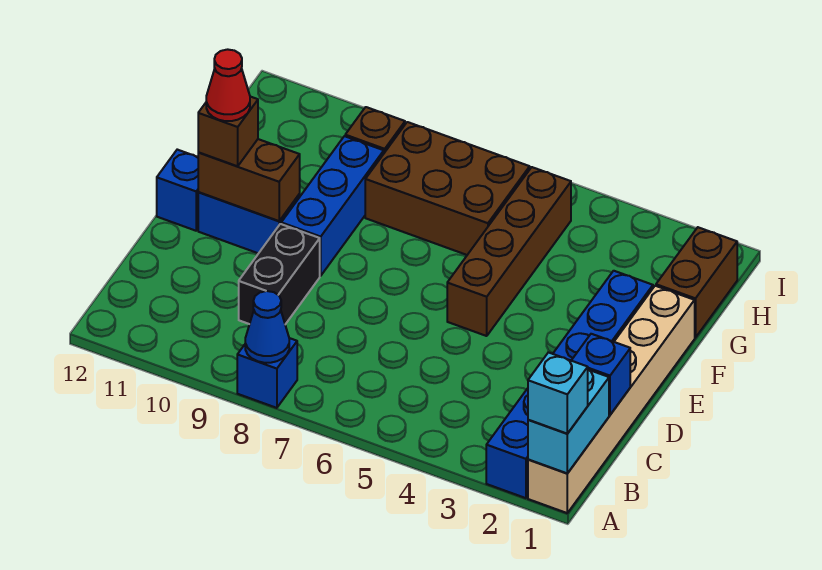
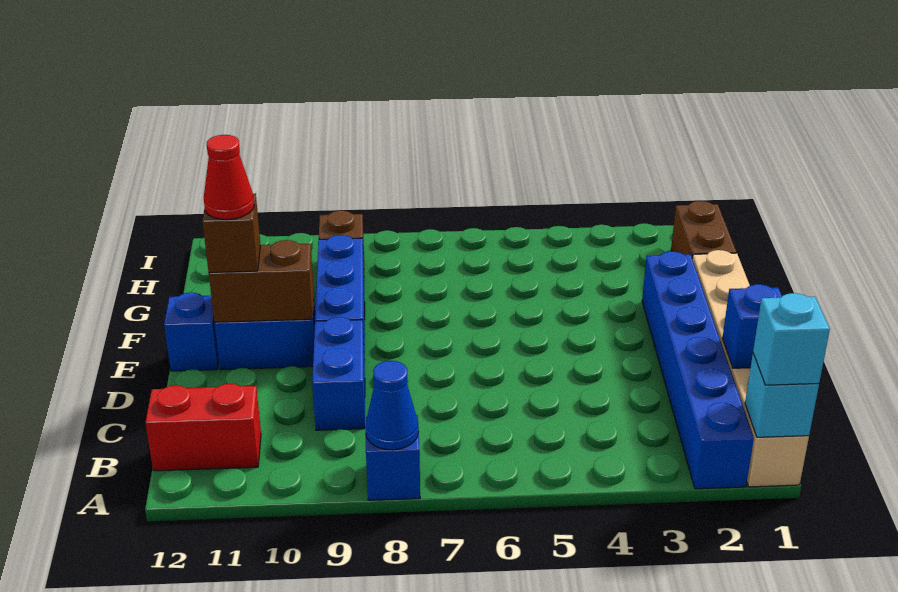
cyan brick A1:B1 level 2 -> cyan brick A1 level 2
none -> red brick B11:B12 level 1
black brick C9:D9 level 1 -> blue brick C9:D9 level 1
brown brick E5:H5 level 1 -> none
brown brick G6:H8 level 1 -> none

